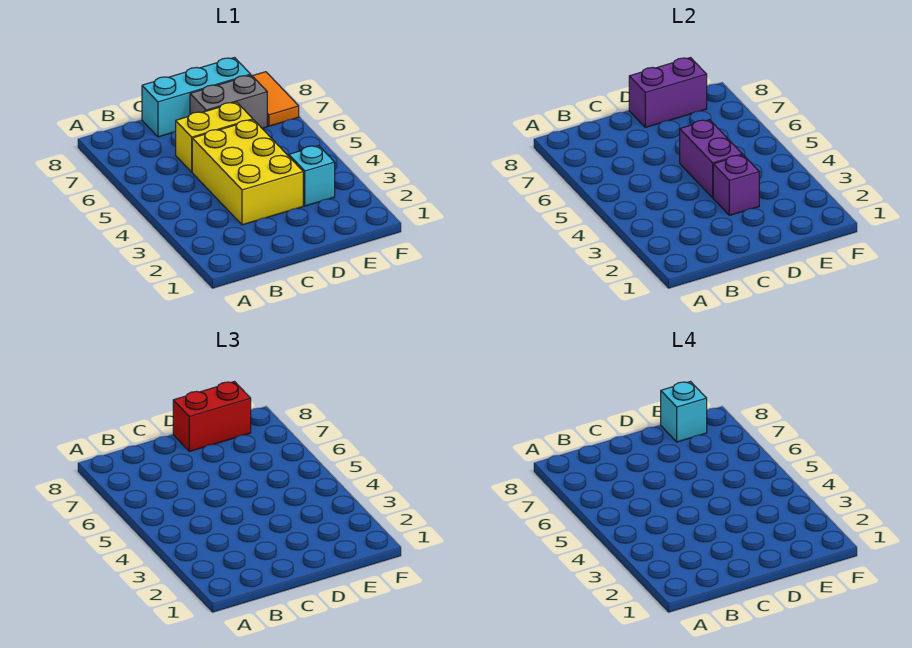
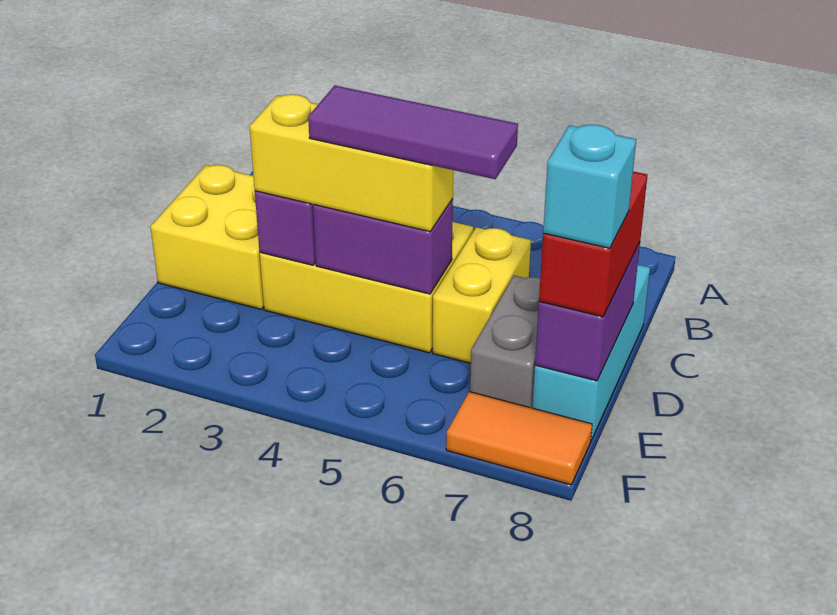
none -> yellow brick C1:D2 level 1
none -> yellow brick D3:D5 level 3
none -> purple tile D4:D6 level 4
cyan brick E3 level 1 -> none

